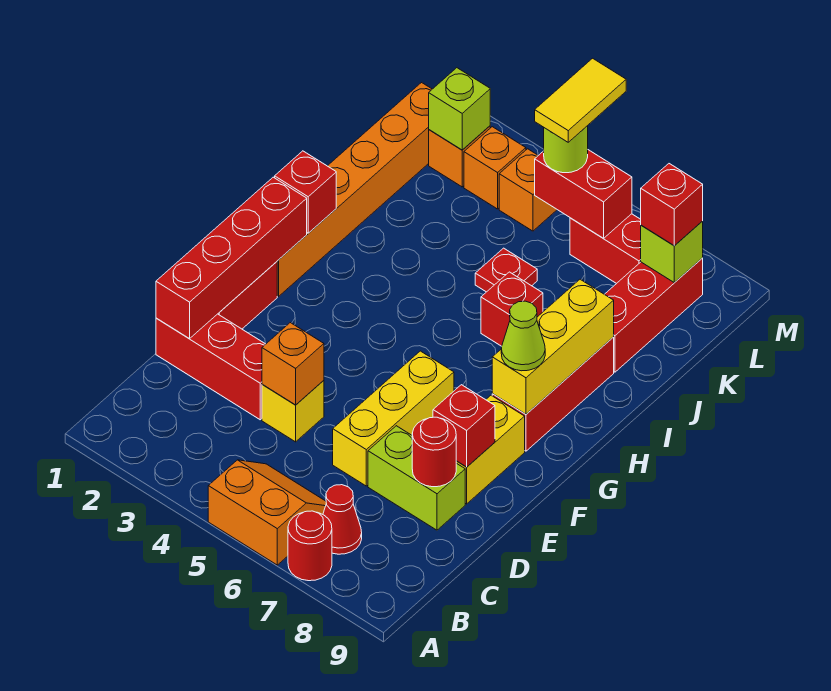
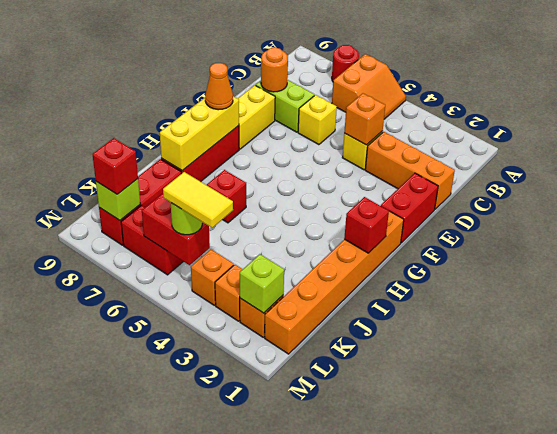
orange slope A5:B6 level 1 top A -> orange slope A5:B6 level 1 top 6
red cone B7 level 1 -> none
red brick D1:D3 level 1 -> orange brick D1:D3 level 1
red brick D1:G1 level 2 -> none
yellow brick D6:F6 level 1 -> yellow brick D6 level 1
red round brick D8 level 2 -> orange round brick D8 level 2
red brick E8 level 2 -> none
lime cone G8 level 3 -> orange cone G8 level 3
red plate J5 level 1 -> none
yellow tile L5:M5 level 4 -> yellow tile L4:L5 level 4

